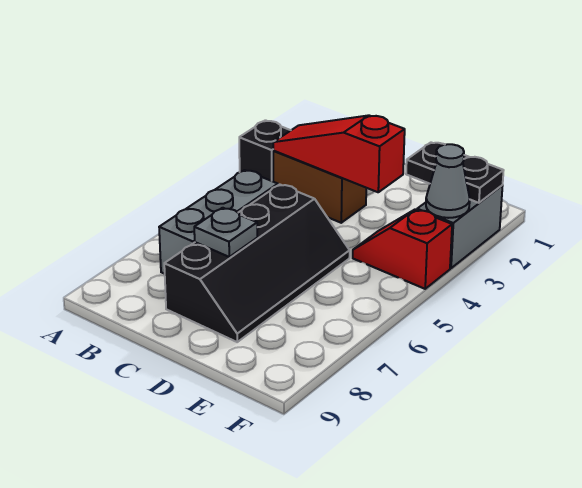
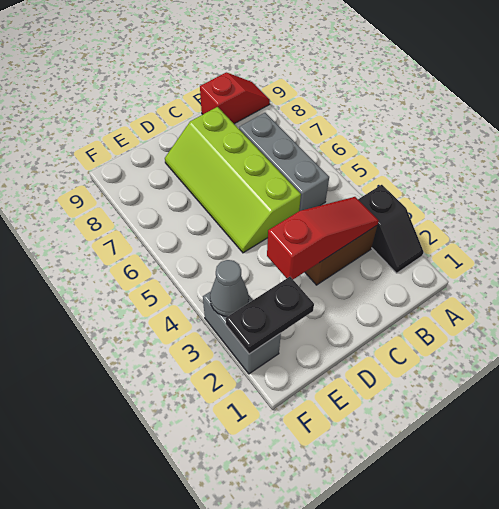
black slope C5:D8 level 1 top C -> lime slope C5:D8 level 1 top C
grey plate C7 level 2 -> none
red slope E4:F4 level 1 top F -> red slope A9:B9 level 1 top B

